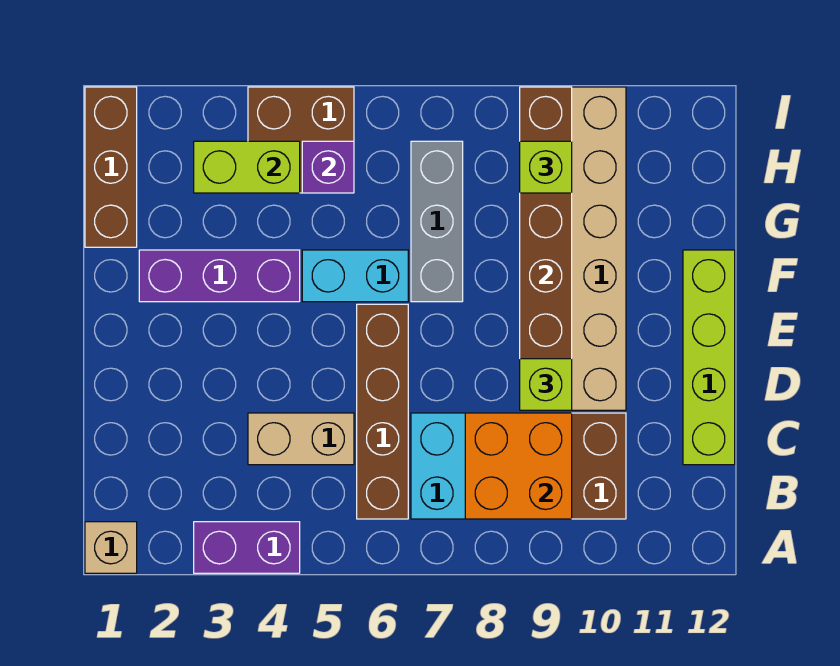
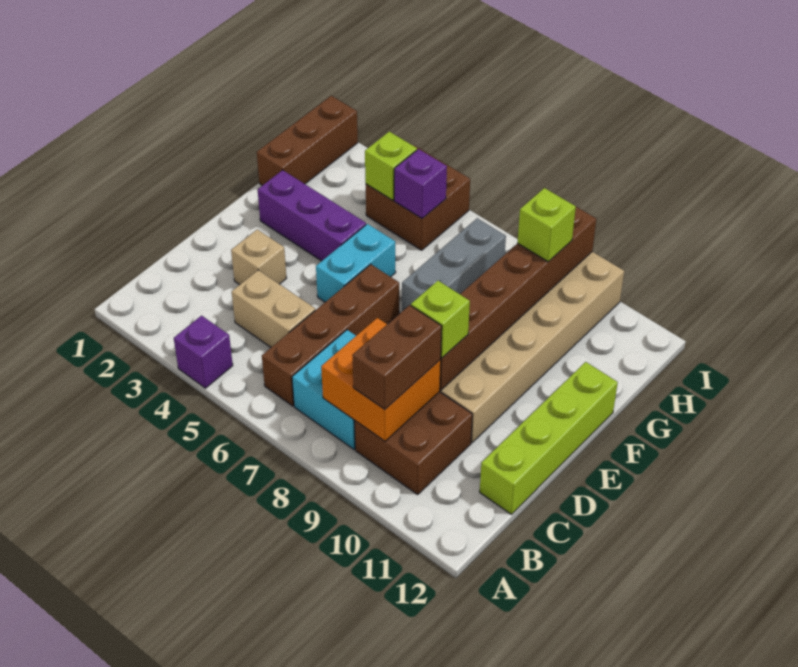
tan brick A1 level 1 -> tan brick D3 level 1
purple brick A3:A4 level 1 -> purple brick A4 level 1
none -> brown brick B9:C9 level 3
cyan brick F5:F6 level 1 -> cyan brick E5:F5 level 1
lime brick H3:H4 level 2 -> lime brick H4 level 2

